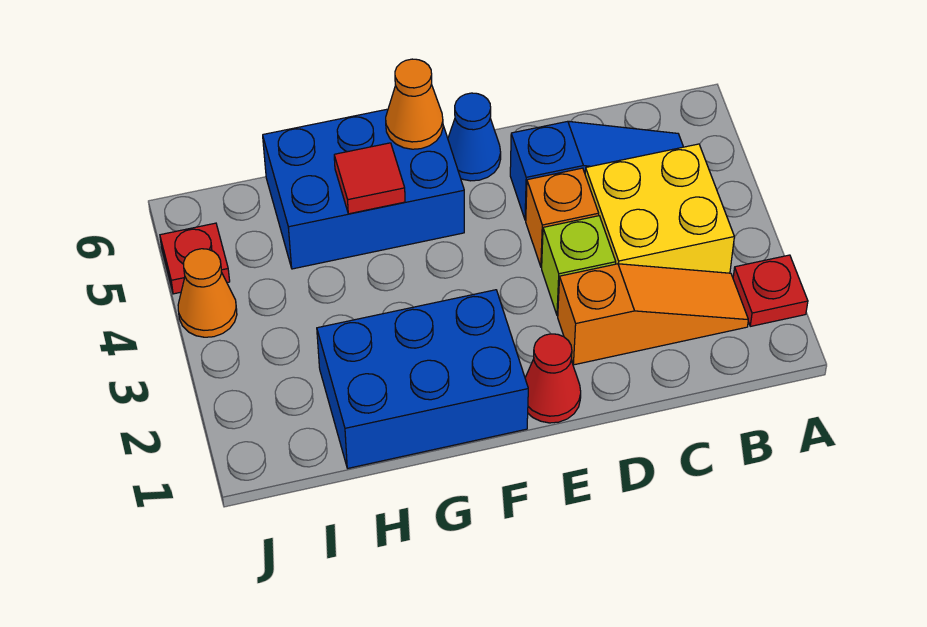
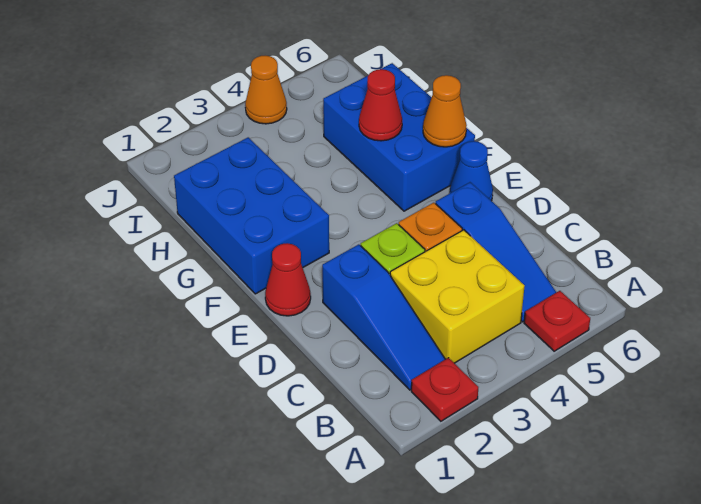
orange slope B2:D2 level 1 top D -> blue slope B2:D2 level 1 top D
red tile G5 level 2 -> red cone G5 level 2
red plate J5 level 1 -> red plate A5 level 1

